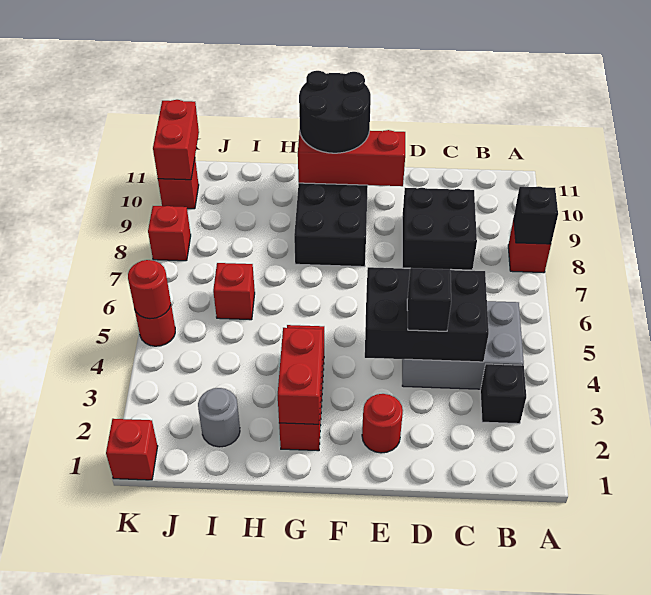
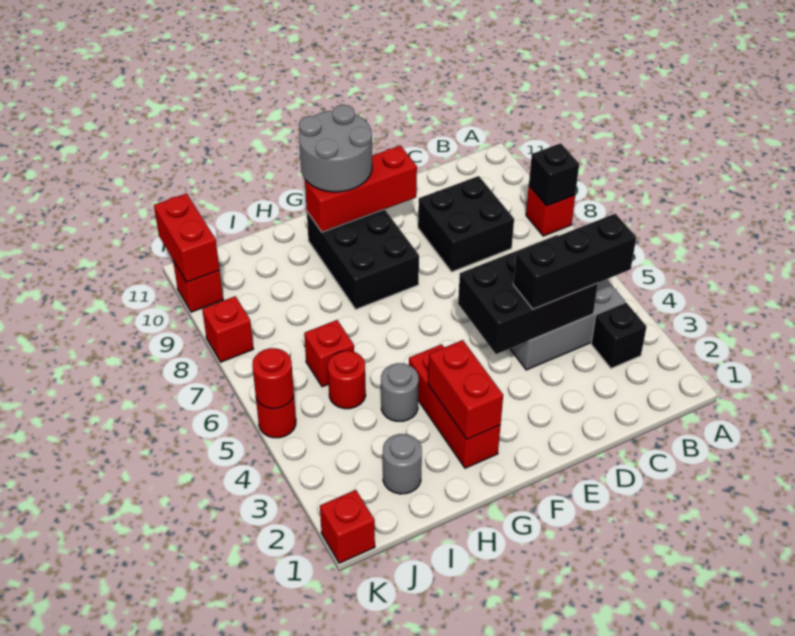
black brick D4 level 3 -> black brick B4:D4 level 3
red round brick E2 level 1 -> red round brick I5 level 1
black round brick F10:G11 level 3 -> grey round brick F10:G11 level 3
none -> grey round brick H4 level 1

